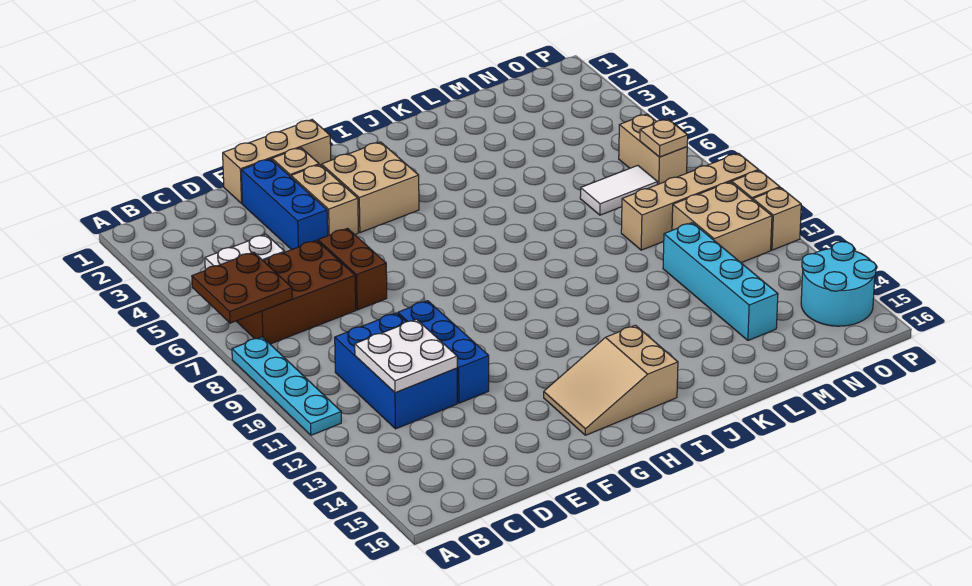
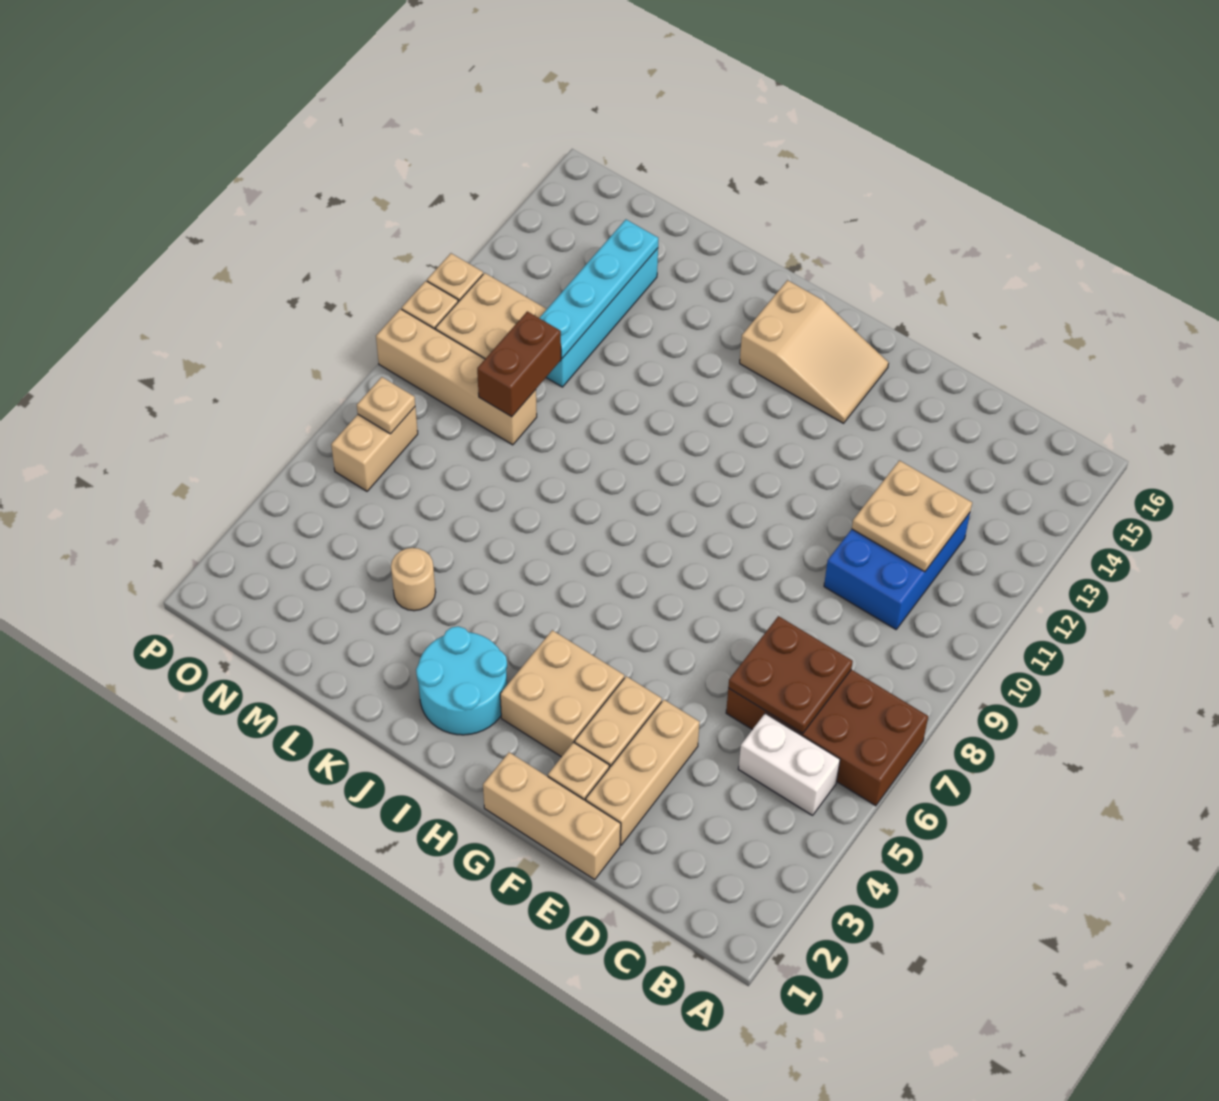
brown plate A6:B7 level 2 -> brown plate C6:D7 level 2
cyan plate A8:A11 level 1 -> cyan plate M11:M14 level 2
brown brick B6:D7 level 1 -> brown brick A6:D7 level 1
white plate C11:D12 level 2 -> tan plate C11:D12 level 2
blue brick E2:E4 level 1 -> tan brick E2:E4 level 1
brown brick E6:E7 level 1 -> brown brick M9:M10 level 2
blue brick E10:E12 level 1 -> none
none -> tan round brick L4 level 1
white tile M7:N7 level 1 -> none
cyan round brick O14:P15 level 1 -> cyan round brick I2:J3 level 1

